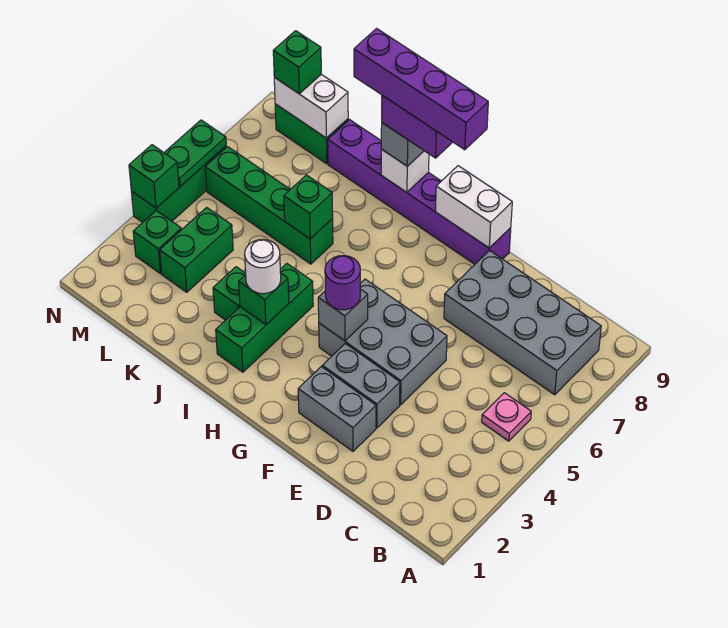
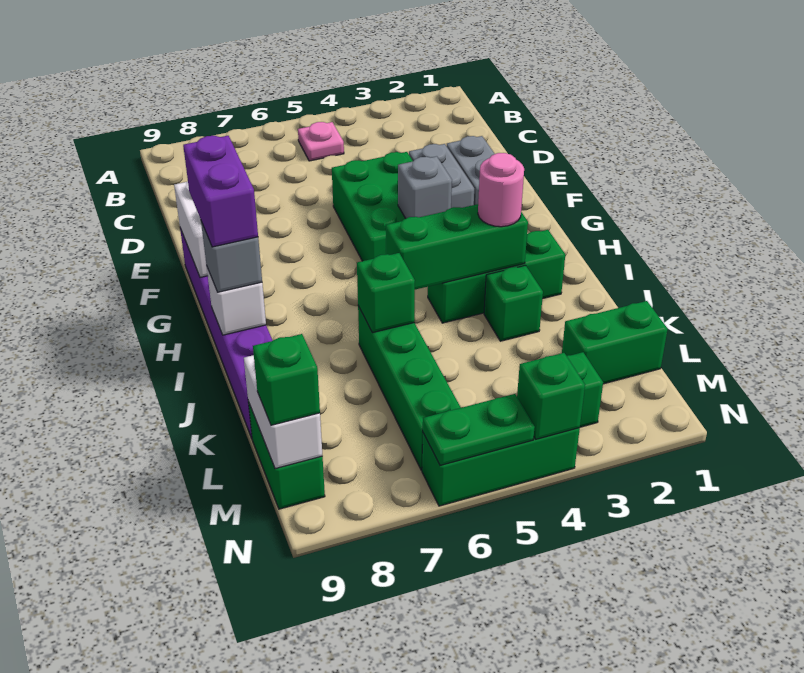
grey brick B7:E8 level 1 -> none
grey brick E4:G5 level 1 -> green brick E4:G5 level 1
purple round brick G4 level 3 -> none
purple brick G9:J9 level 5 -> none
green brick I3 level 2 -> green brick I3:I5 level 2
white round brick I3 level 3 -> pink round brick I3 level 3
green brick L3:L4 level 1 -> green brick L1:L2 level 1

